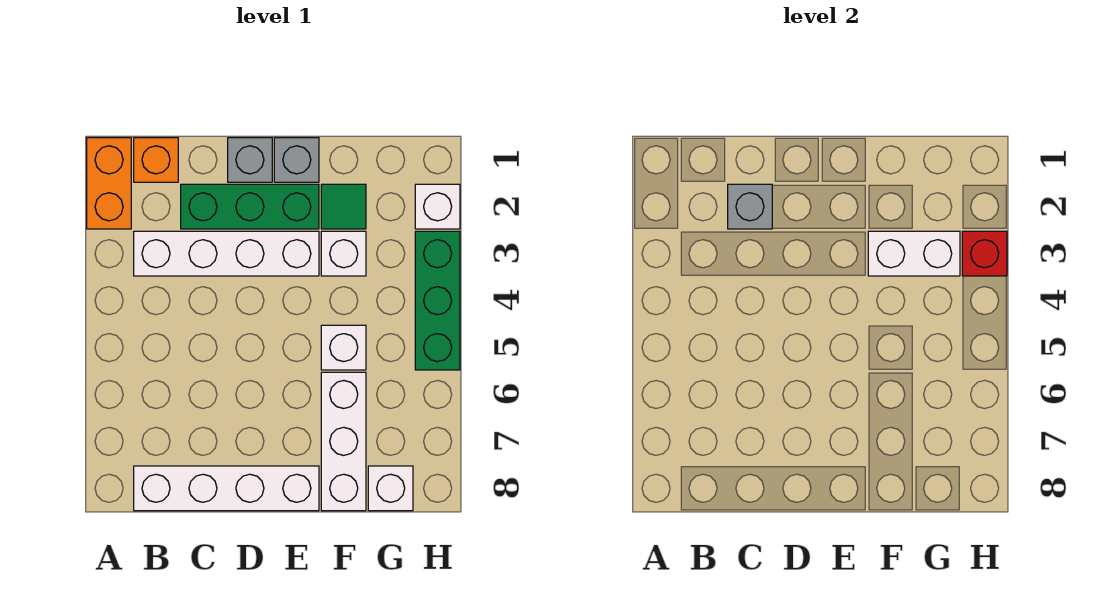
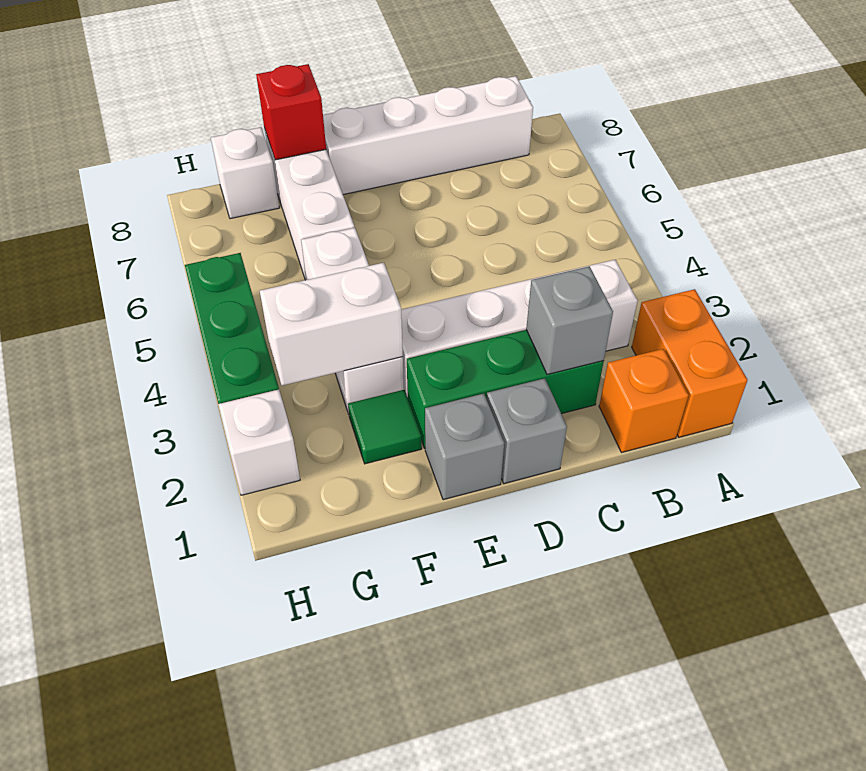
red brick H3 level 2 -> red brick F8 level 2

